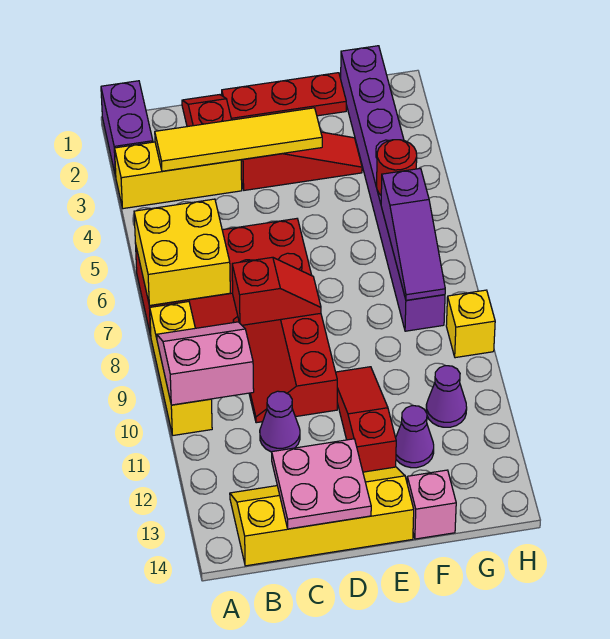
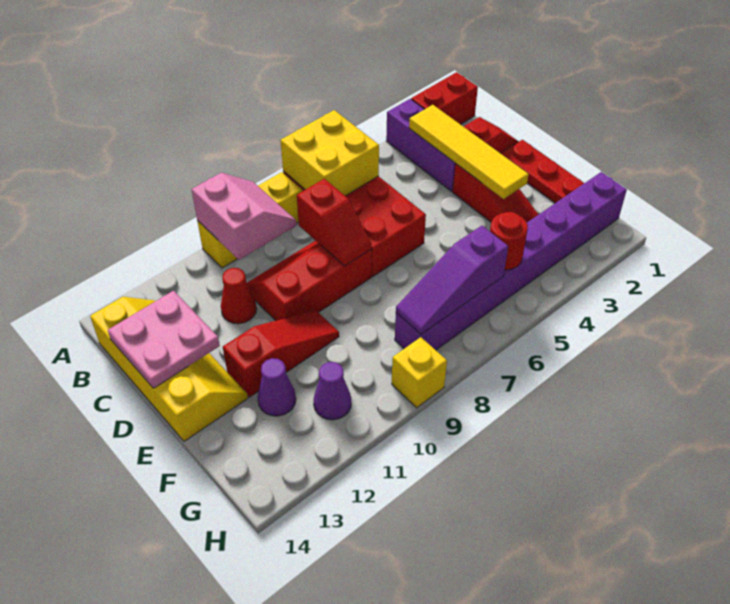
purple brick A1:A2 level 1 -> red brick A1:A2 level 1
yellow brick A3:C3 level 1 -> purple brick A3:C3 level 1
purple cone C11 level 1 -> red cone C11 level 1
pink brick F14 level 1 -> none

